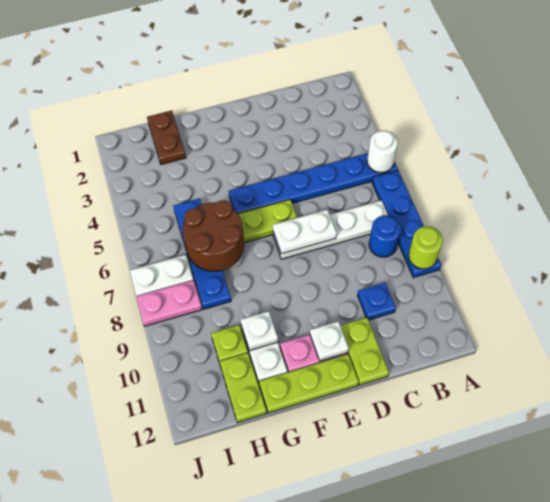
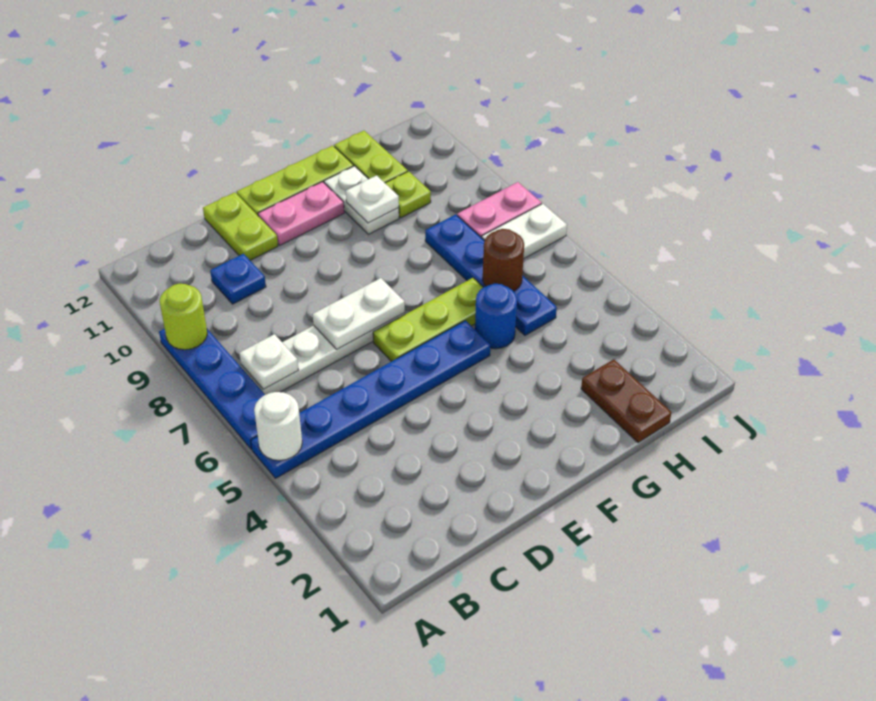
blue round brick B8 level 1 -> blue round brick G5 level 1
white plate E11 level 2 -> white plate B7 level 2
brown round brick G6:H7 level 2 -> brown round brick H6 level 2

